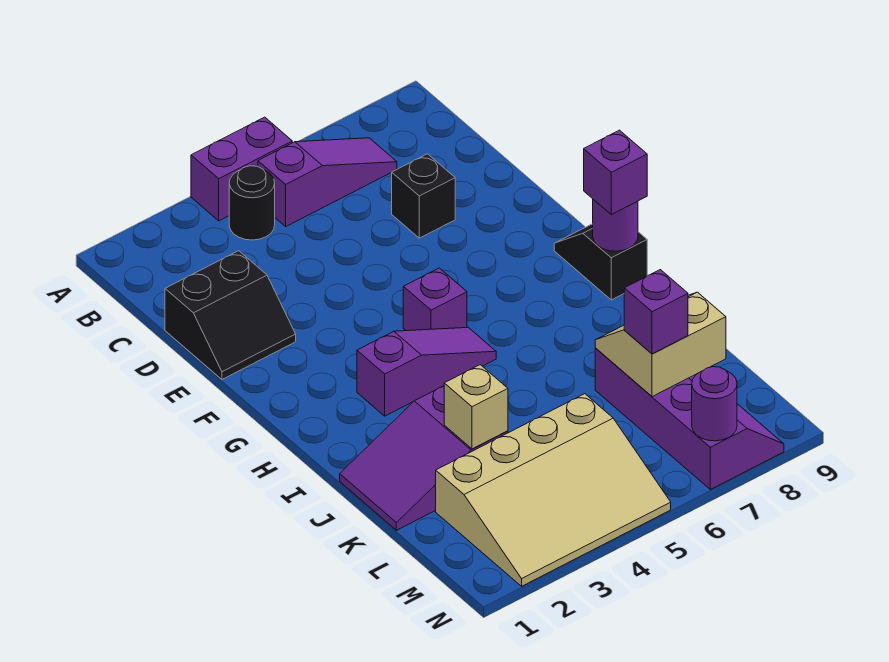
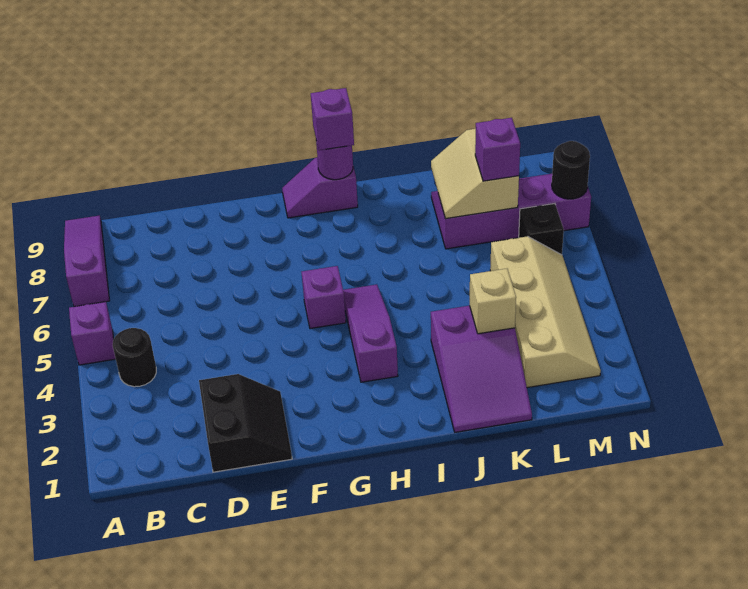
purple brick A4:A5 level 1 -> purple brick A5 level 1
purple slope B5:B7 level 1 top 5 -> purple slope A7:A9 level 1 top 7
black brick D7 level 1 -> black brick M6 level 1
black slope G9:H9 level 1 top H -> purple slope G9:H9 level 1 top H
tan slope L2:N5 level 1 top L -> tan slope L2:M5 level 1 top L
purple round brick N7 level 2 -> black round brick N7 level 2

